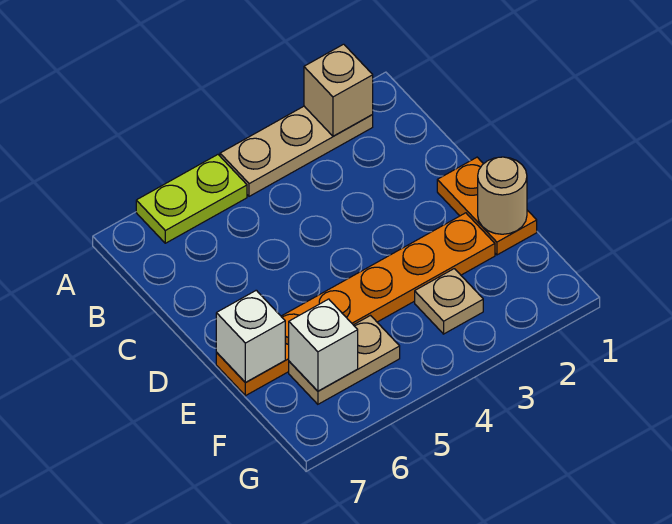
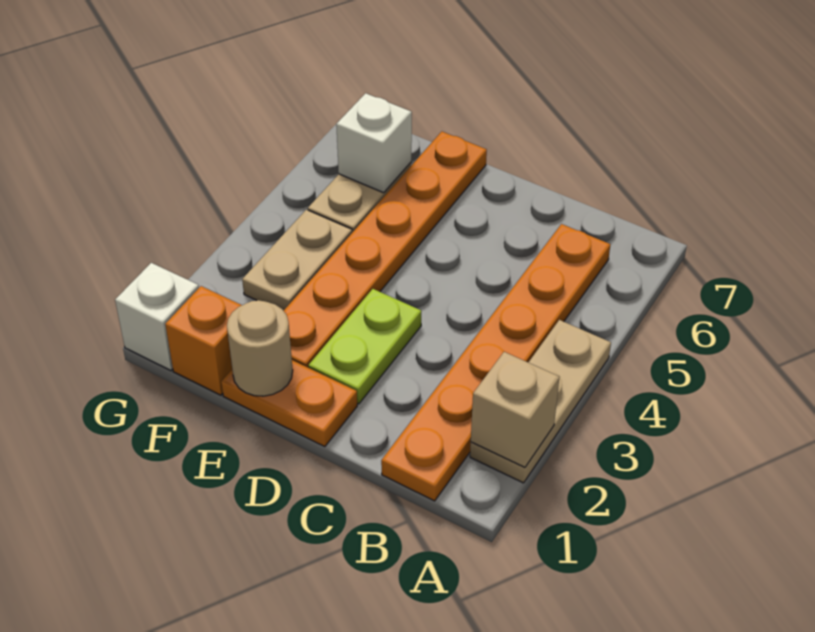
lime plate A5:A6 level 1 -> lime plate D2:D3 level 1
none -> orange plate B1:B6 level 1
white brick E7 level 2 -> white brick G1 level 1
none -> orange brick F1 level 1
tan plate F3 level 1 -> tan plate F3:F4 level 1

